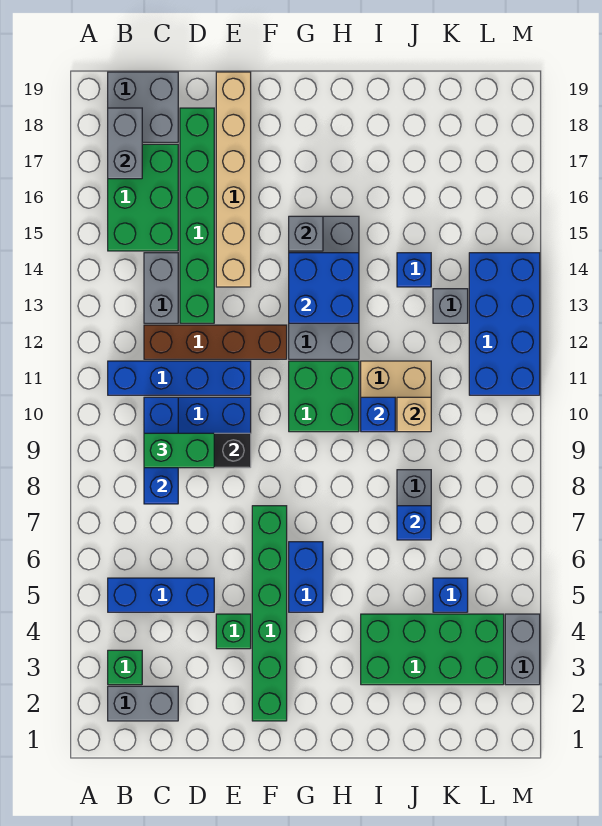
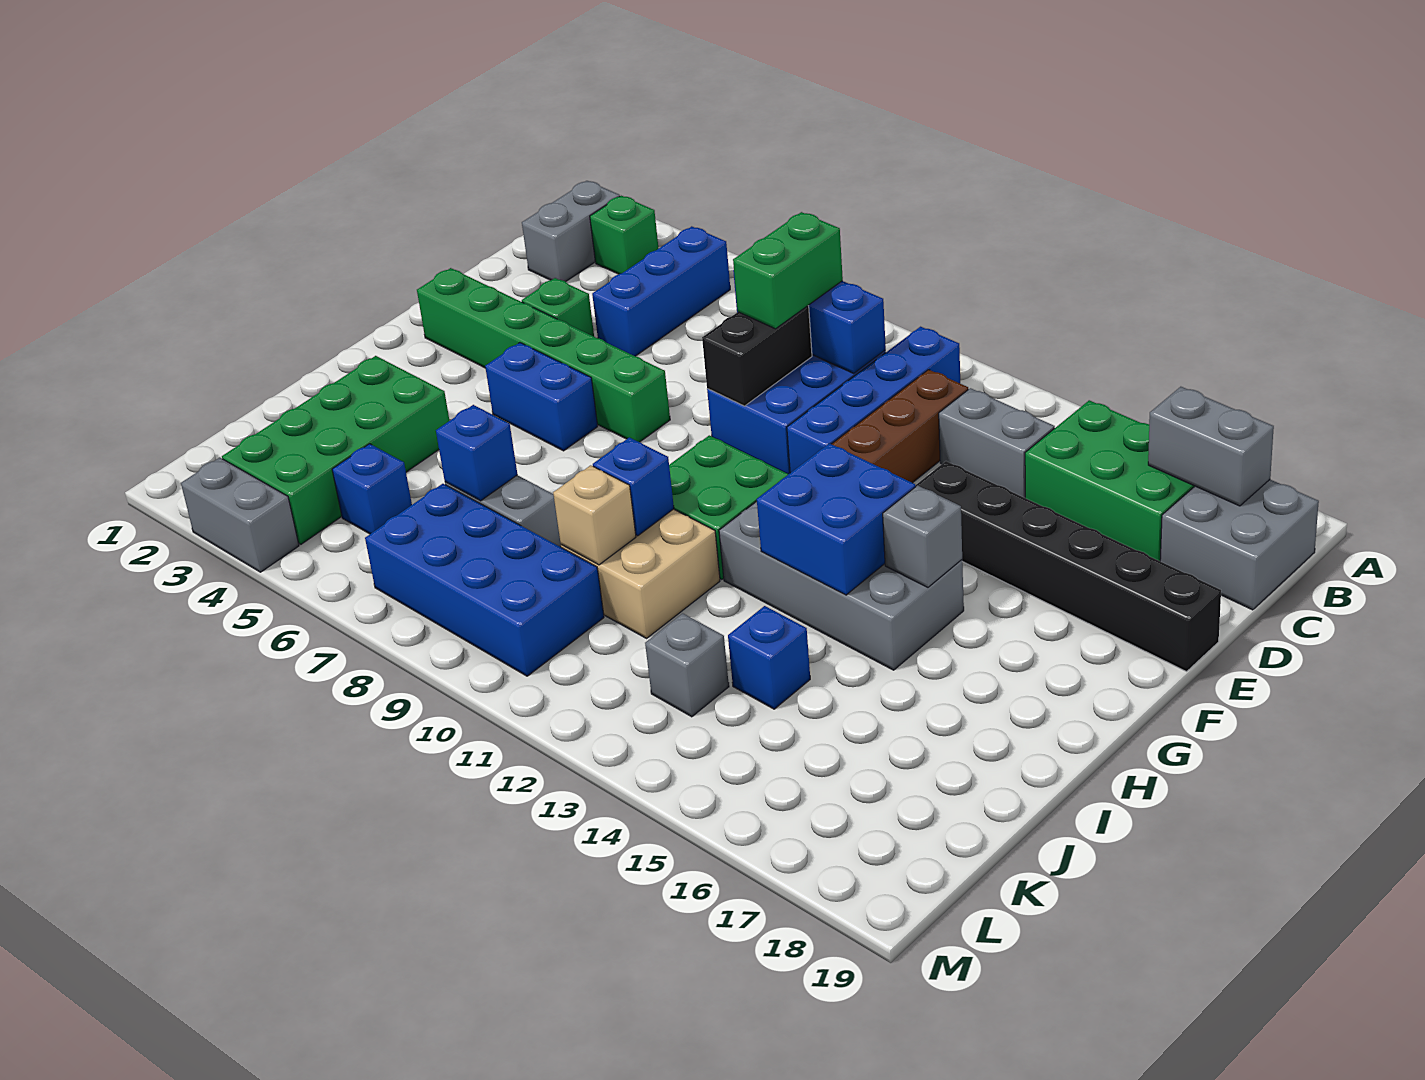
green brick D13:D18 level 1 -> none
tan brick E14:E19 level 1 -> black brick E14:E19 level 1
blue brick L11:M14 level 1 -> blue brick K7:L10 level 1

